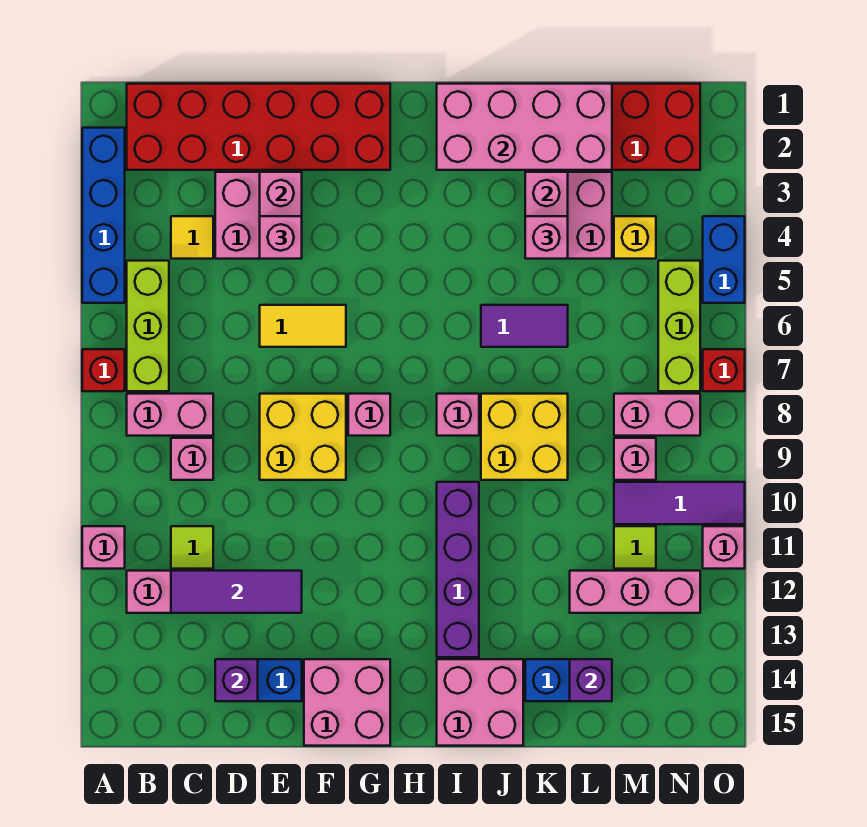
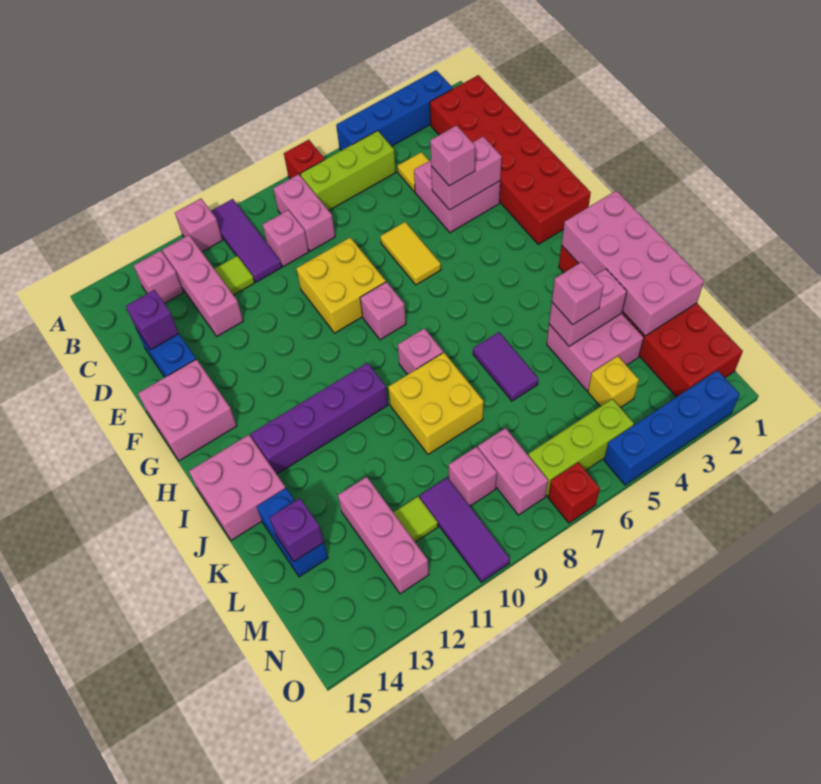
purple tile C12:E12 level 2 -> purple tile A10:C10 level 1
blue brick O4:O5 level 1 -> blue brick O2:O5 level 1
pink brick O11 level 1 -> pink brick B13 level 1

